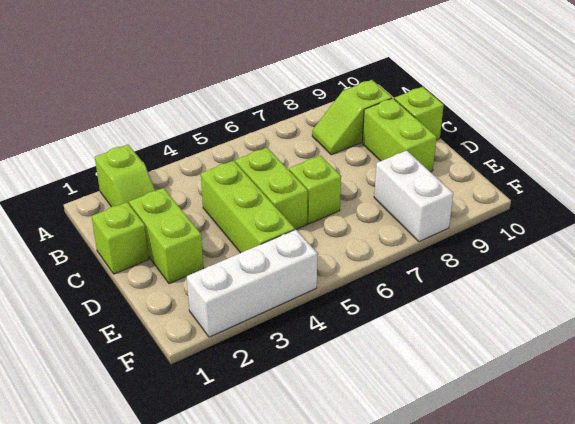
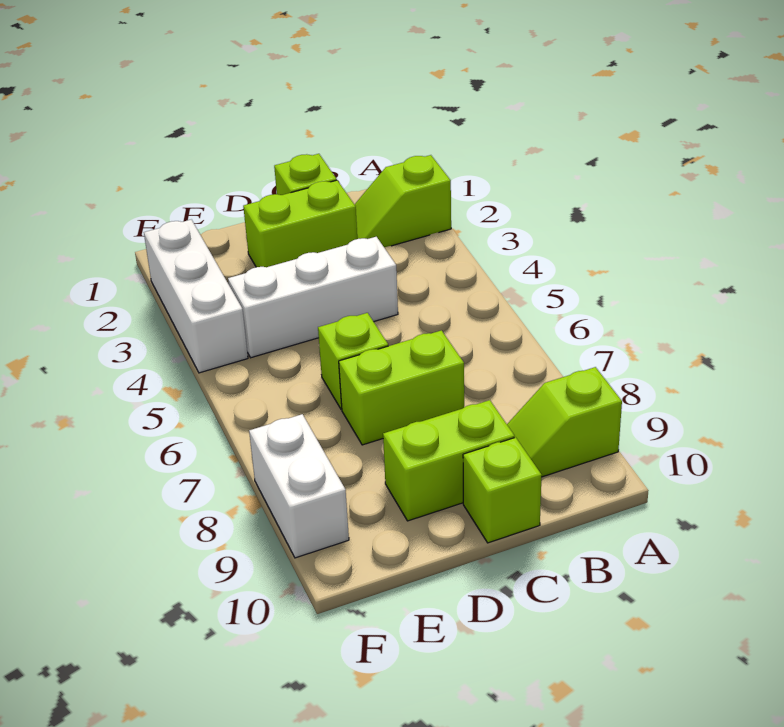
lime slope B8:B9 level 1 top 9 -> lime slope A9:B9 level 1 top A
lime brick C4:E4 level 1 -> white brick C4:E4 level 1
lime brick C5:D5 level 1 -> lime brick C7:D7 level 1
white brick E8:F8 level 1 -> white brick F8:F9 level 1

